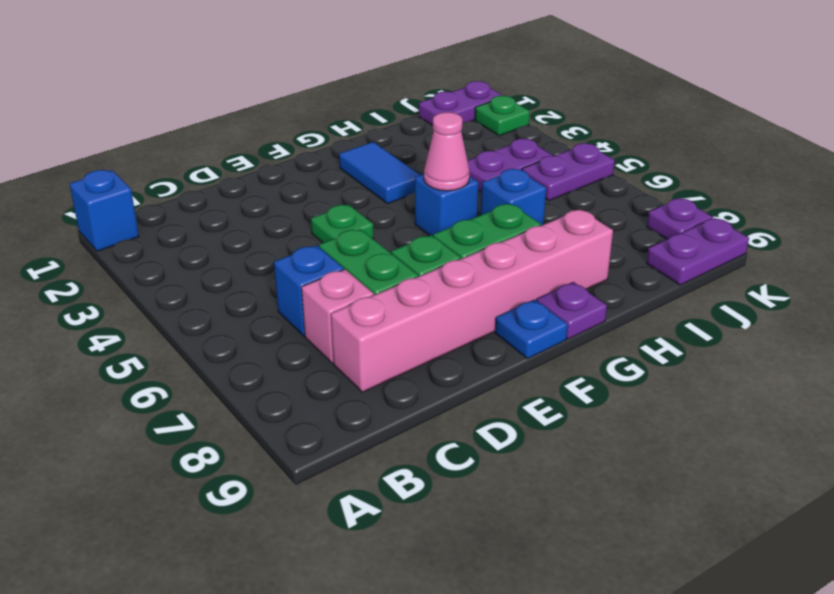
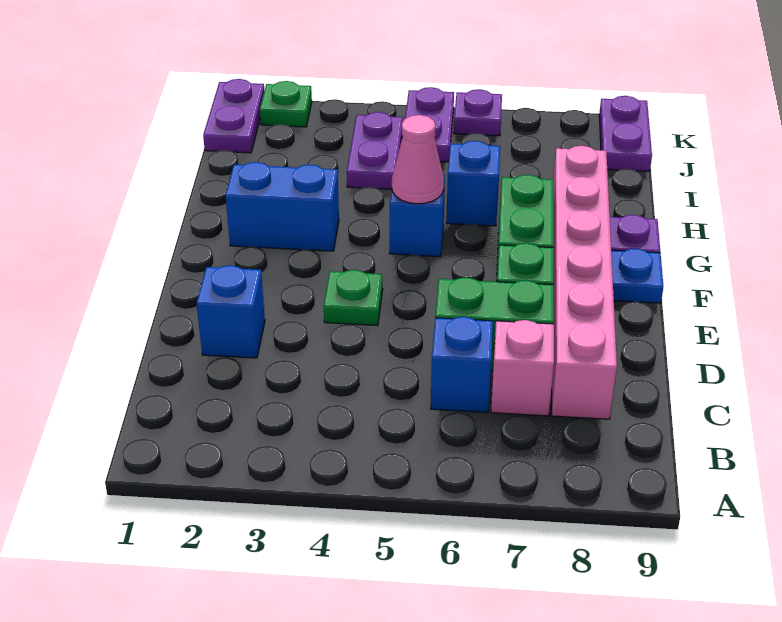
blue brick A1 level 1 -> blue brick D2 level 1
blue tile G2:G3 level 1 -> blue brick G2:G3 level 1
purple plate K8 level 1 -> purple plate K6 level 1

